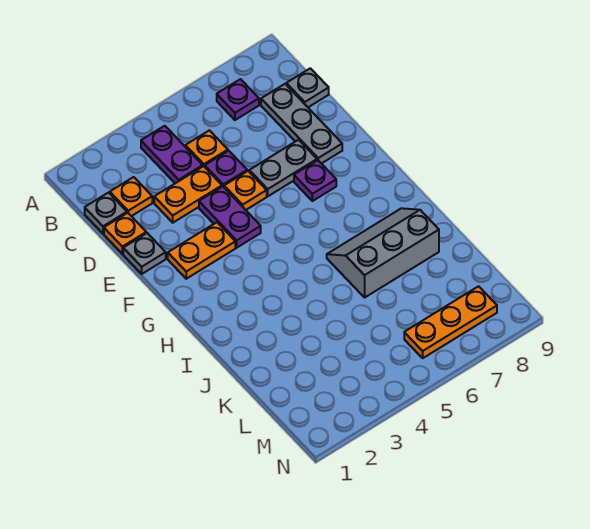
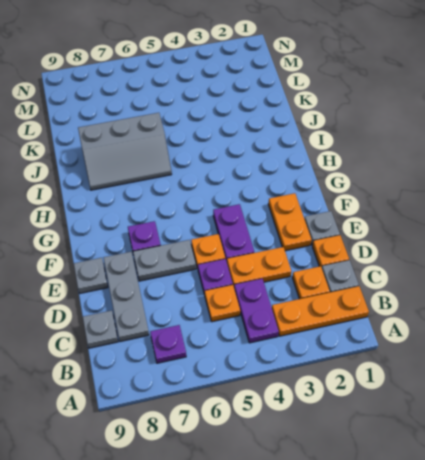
none -> grey plate E9 level 1
orange plate F2:F3 level 1 -> orange plate E2:F2 level 1
orange plate M6:M8 level 1 -> orange plate B1:B3 level 1

